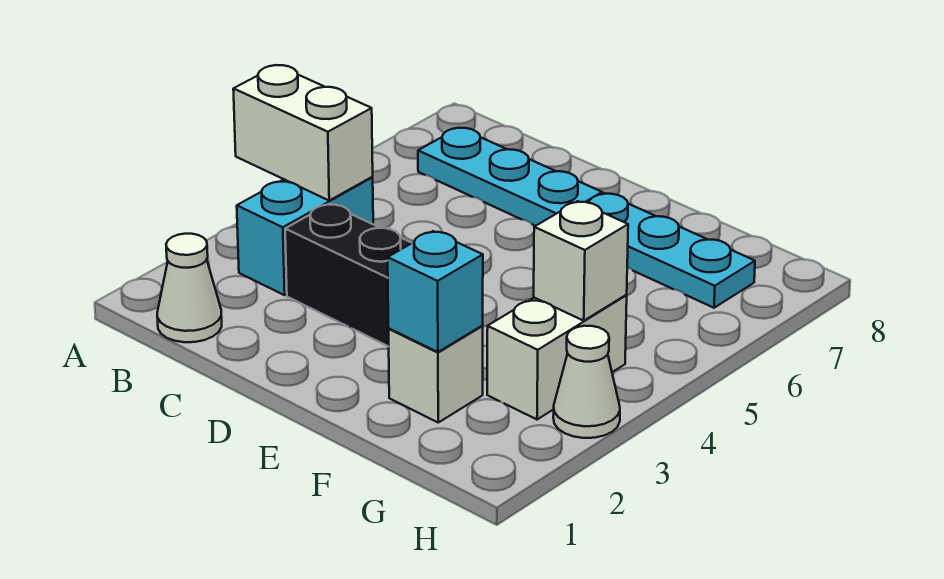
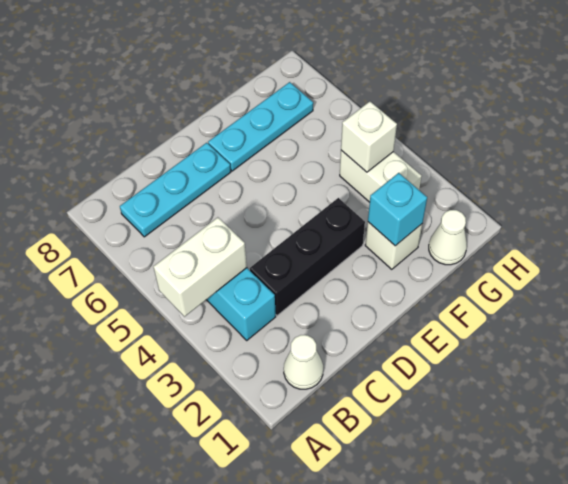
white cone H3 level 1 -> white cone G1 level 1

